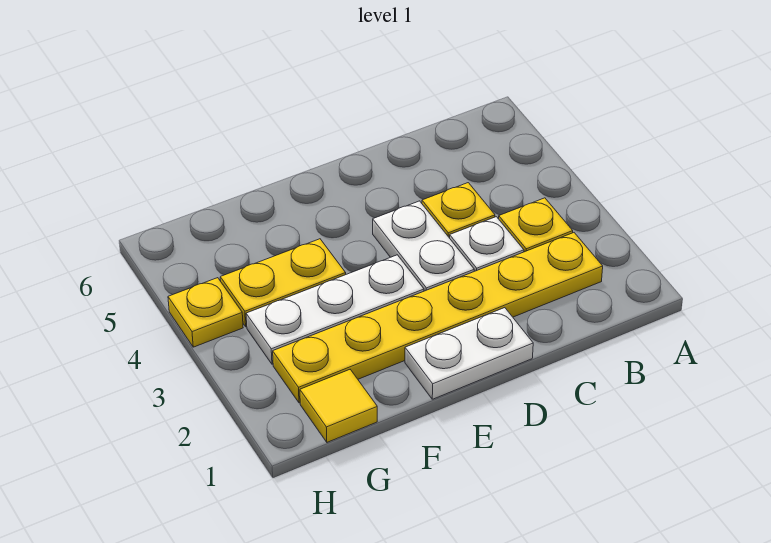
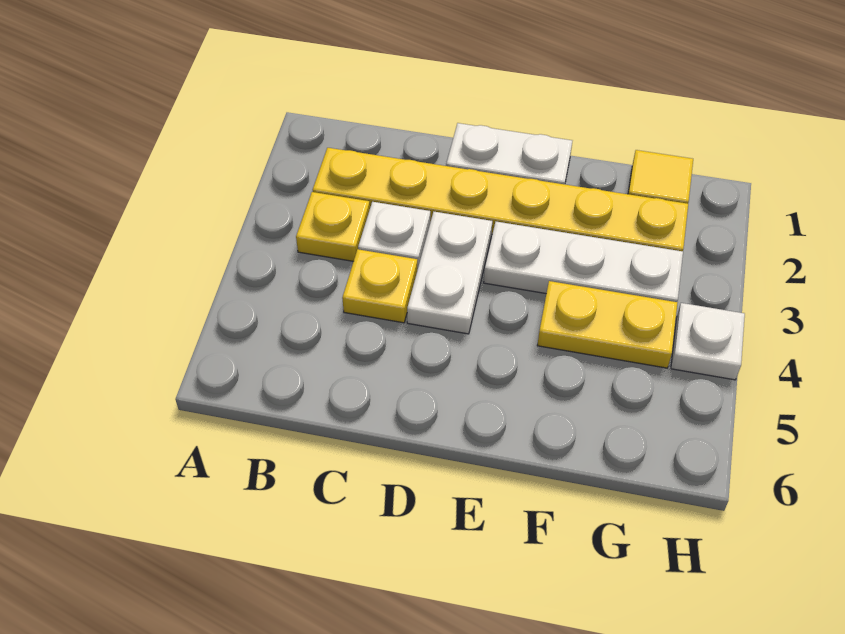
yellow plate H4 level 1 -> white plate H4 level 1

